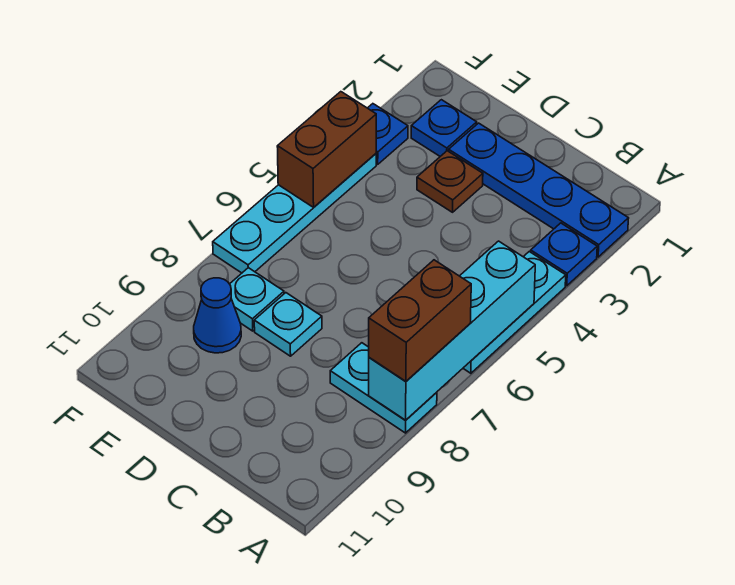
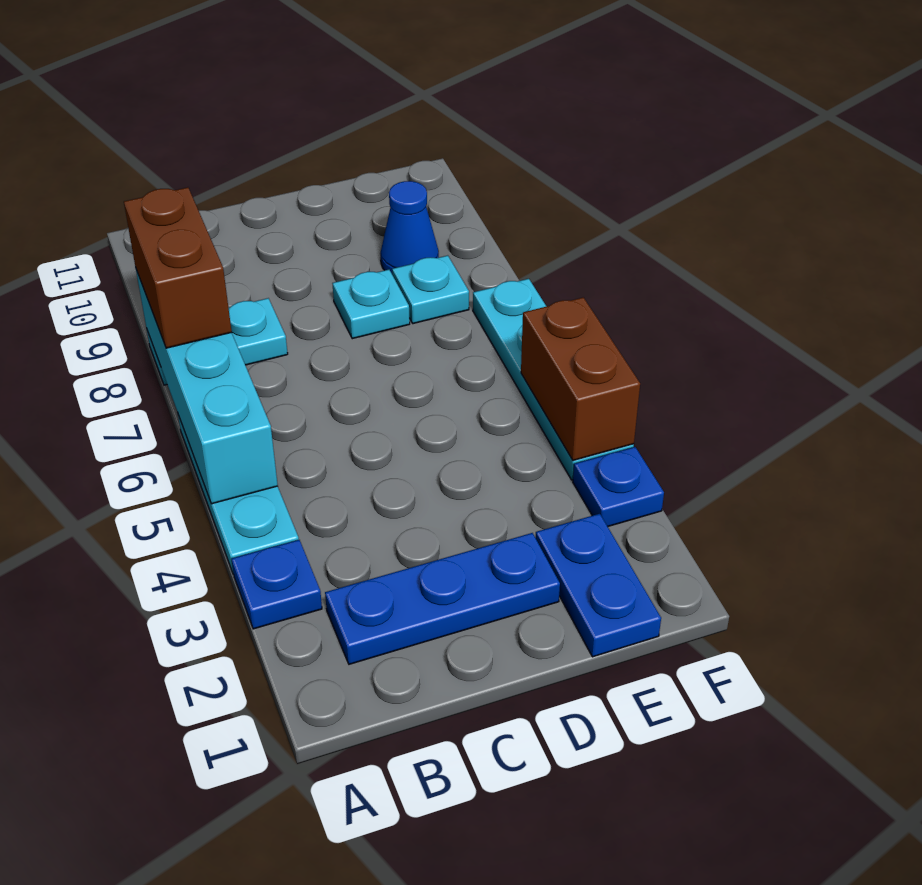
blue plate A2:D2 level 1 -> blue plate B2:D2 level 1
brown plate D3 level 1 -> none
blue plate E2 level 1 -> blue plate E1:E2 level 1

